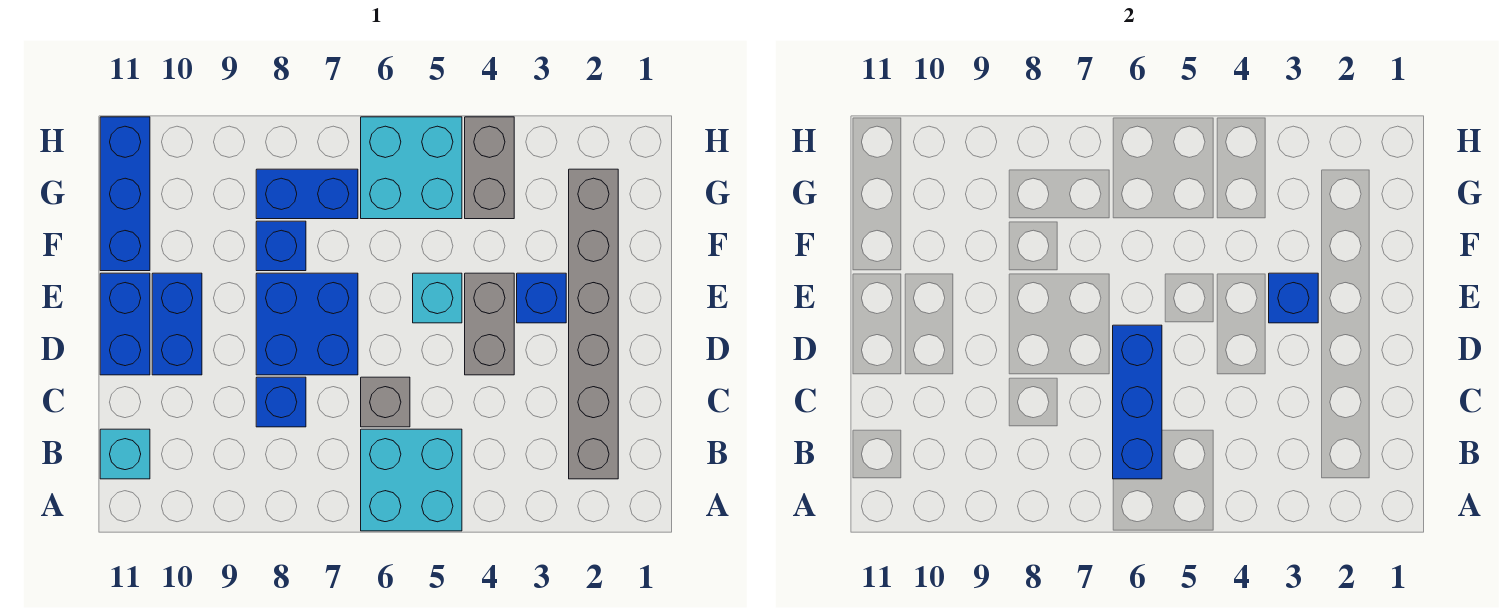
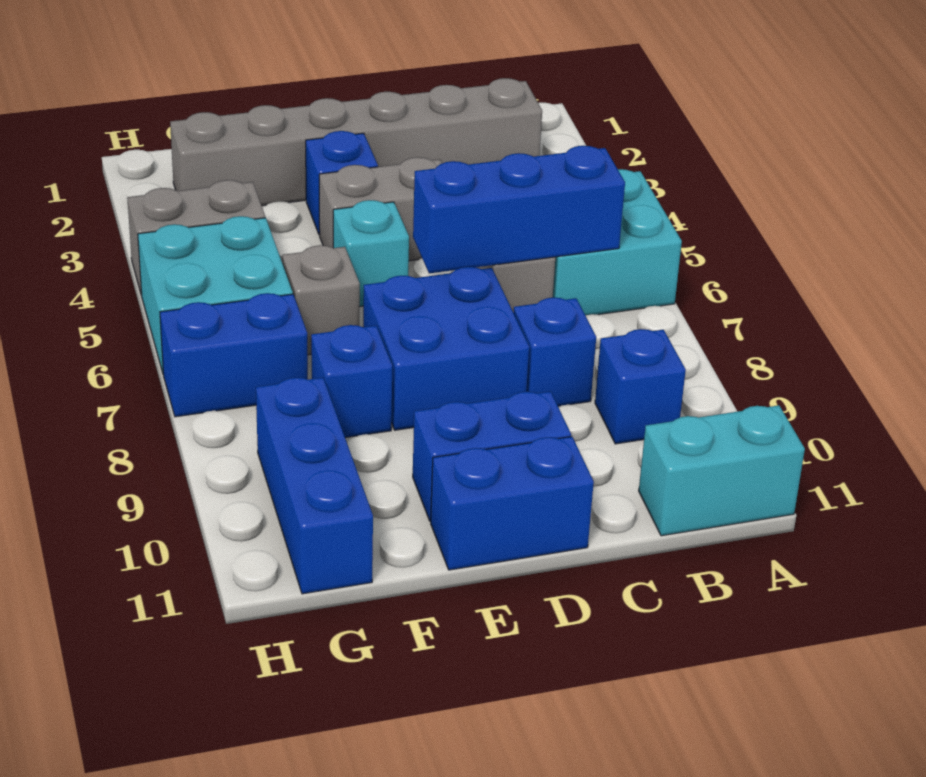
cyan brick B11 level 1 -> cyan brick A11:B11 level 1
blue brick E3 level 2 -> blue brick B9 level 1
none -> grey brick F6 level 1
blue brick F11:H11 level 1 -> blue brick G9:G11 level 1
blue brick G7:G8 level 1 -> blue brick G7:H7 level 1

